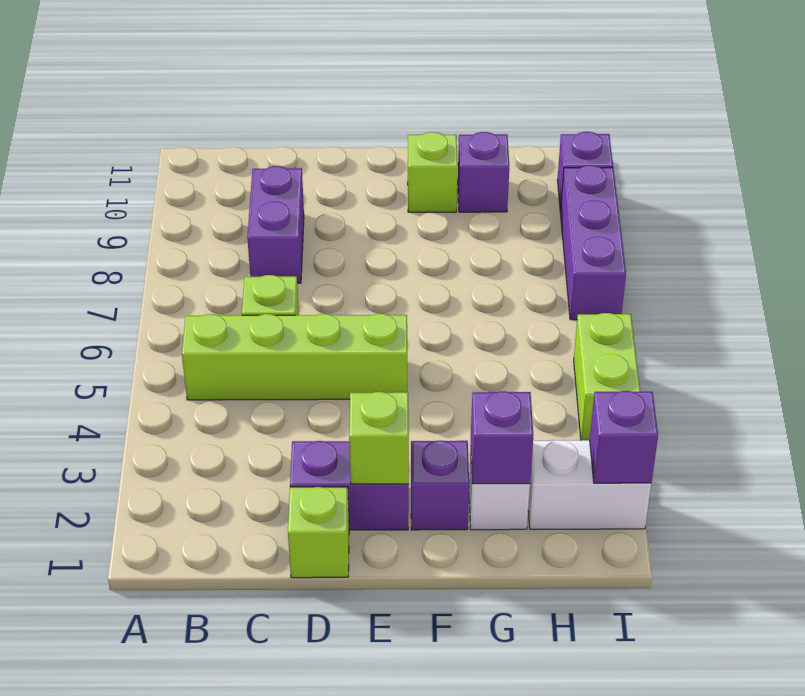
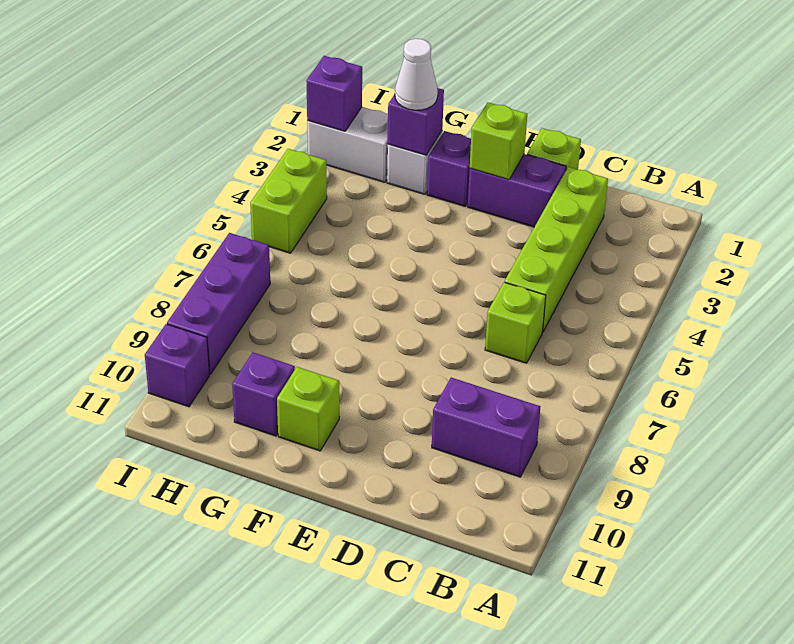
lime brick B5:E5 level 1 -> lime brick C2:C5 level 1
purple brick C8:C9 level 1 -> purple brick B9:C9 level 1
none -> white cone G2 level 3

